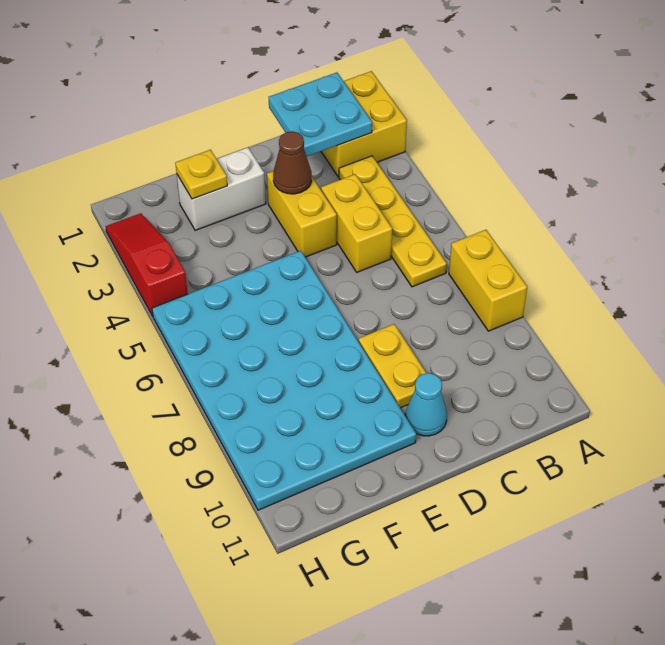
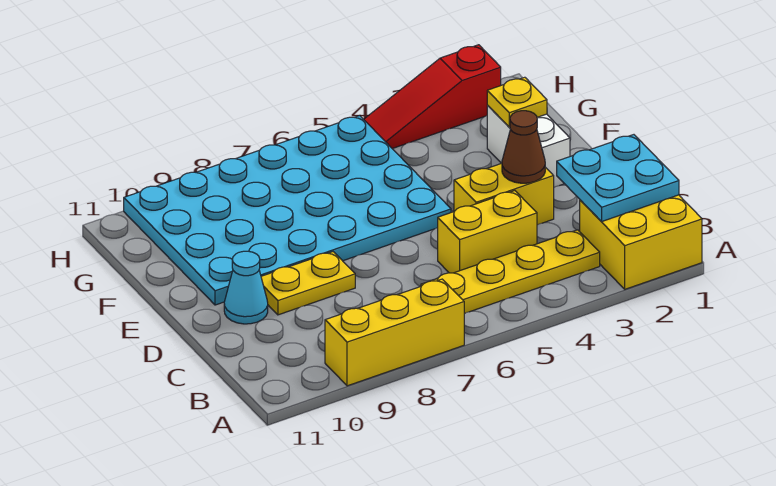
yellow brick A7:A8 level 1 -> yellow brick A7:A9 level 1
red slope H2:H4 level 1 top 4 -> red slope H2:H4 level 1 top 2

